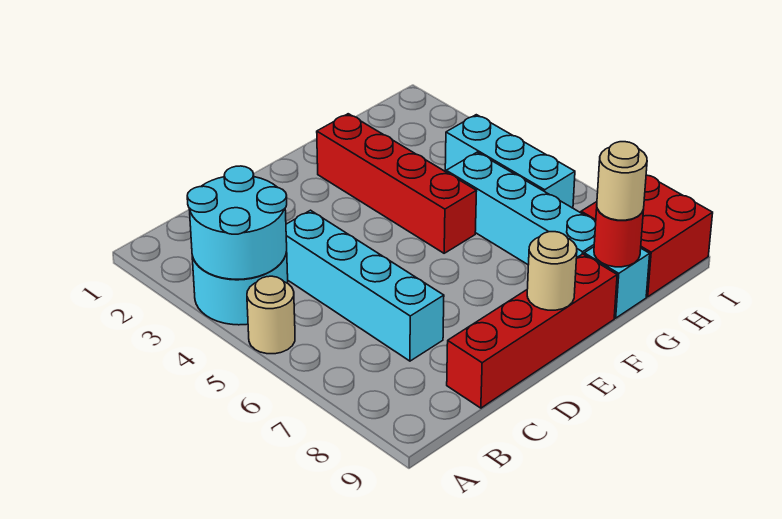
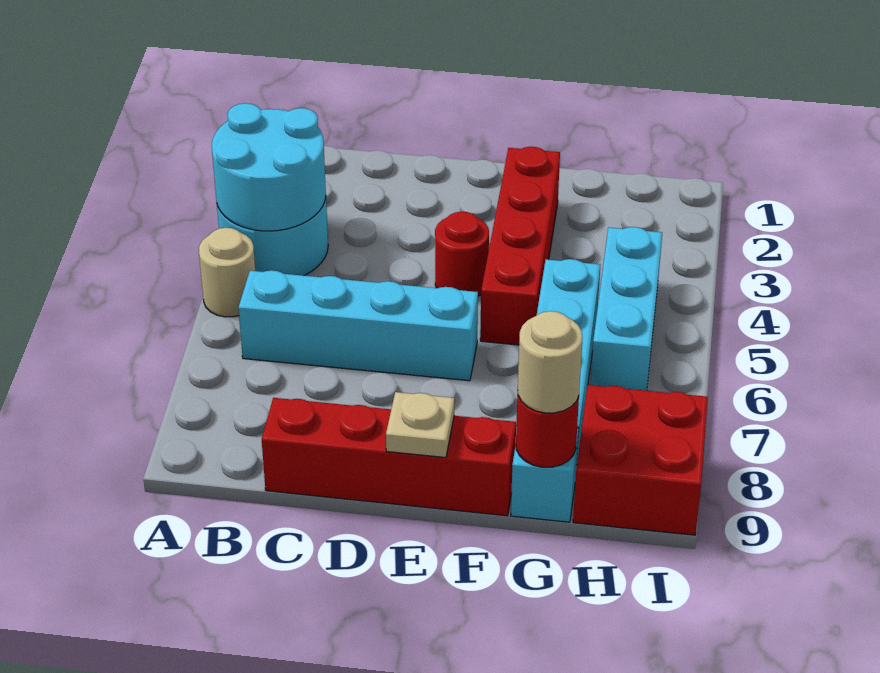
cyan brick C4:C7 level 1 -> cyan brick B6:E6 level 1
none -> red round brick E4 level 1
tan round brick E9 level 2 -> tan plate E9 level 2

